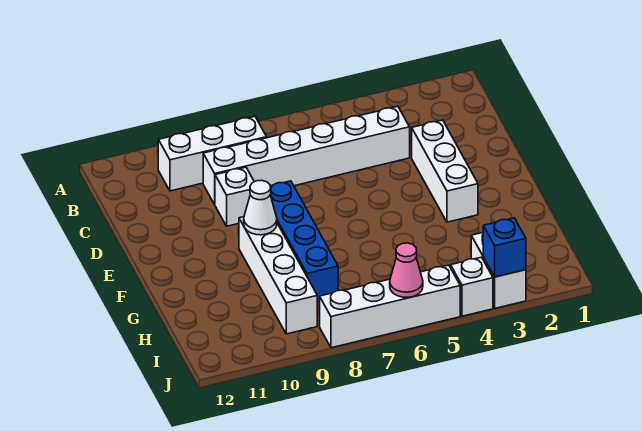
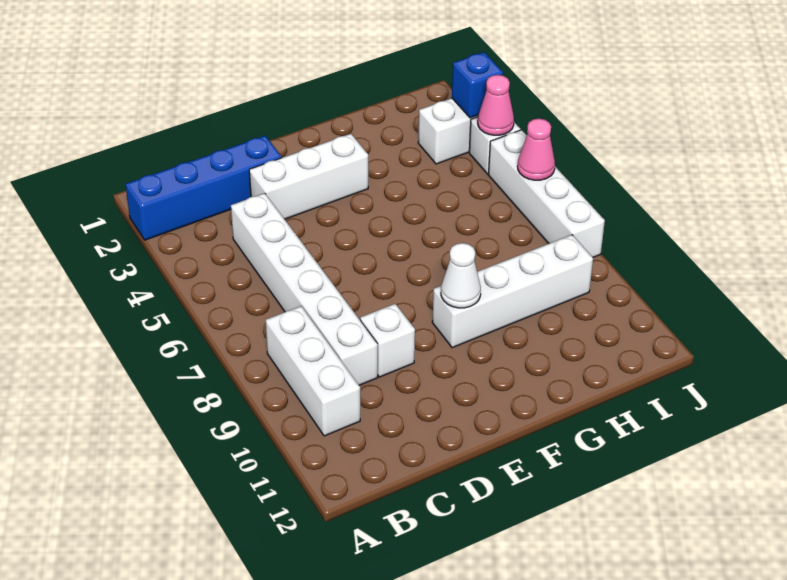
blue brick E8:H8 level 1 -> blue brick A2:D2 level 1
none -> pink cone J4 level 2

